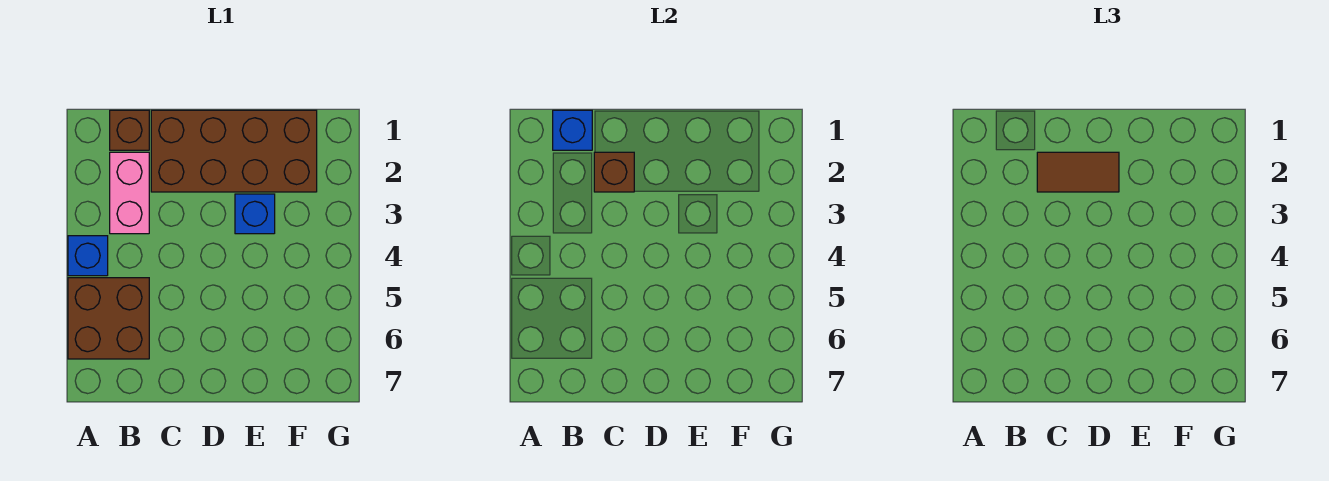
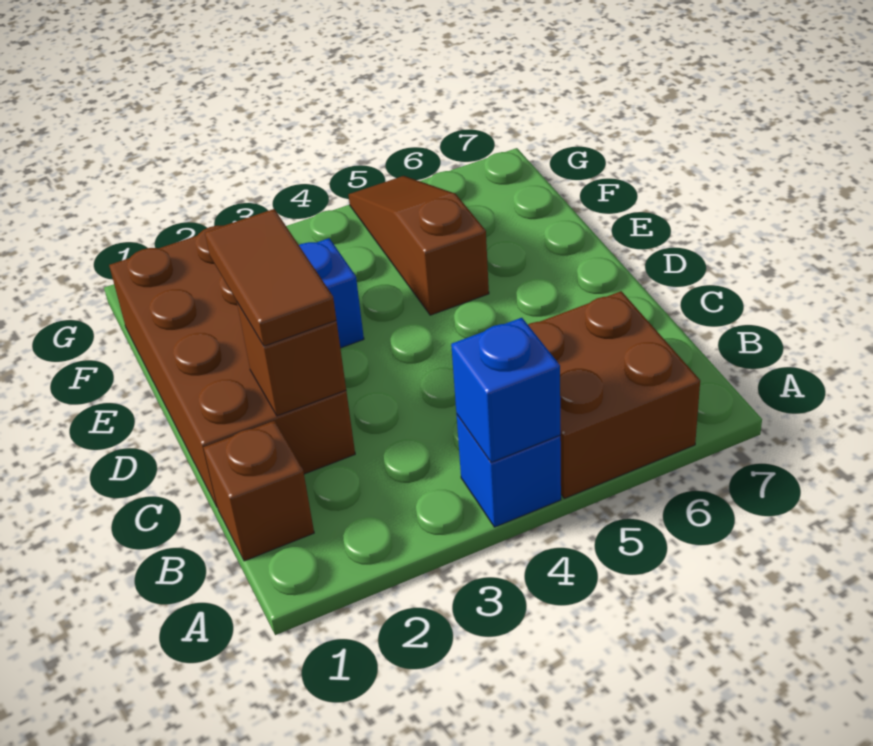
blue brick B1 level 2 -> blue brick A4 level 2
pink brick B2:B3 level 1 -> none
none -> brown slope E5:G5 level 1 top E

